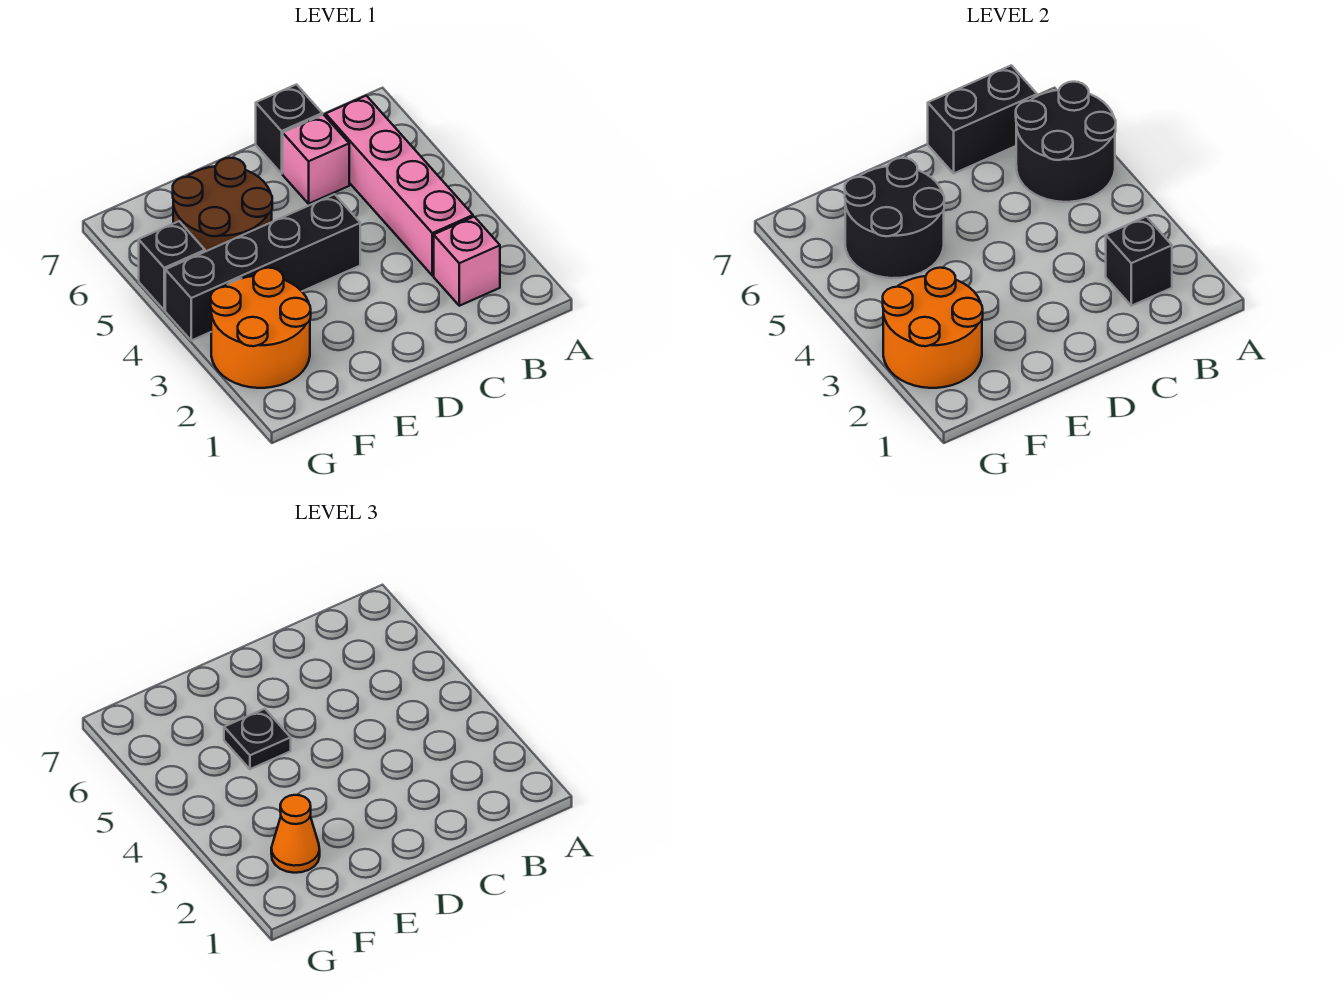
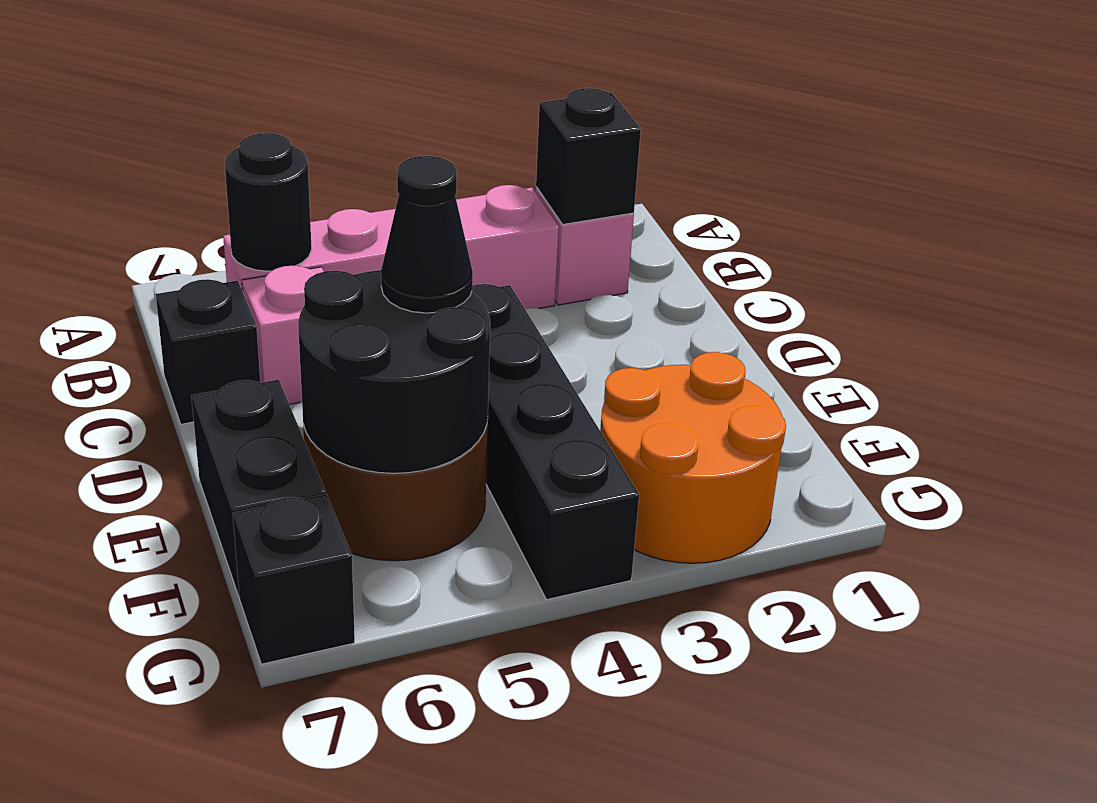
black round brick A5:B6 level 2 -> black round brick B6 level 2
black brick B7:C7 level 2 -> black brick E7:F7 level 1
black plate E5 level 3 -> black cone E5 level 3
orange round brick F2:G3 level 2 -> none
orange cone F2 level 3 -> none
black brick G5 level 1 -> black brick G7 level 1

